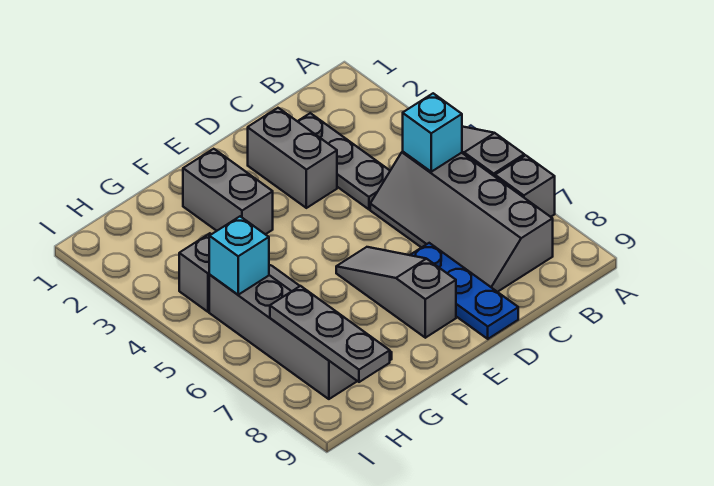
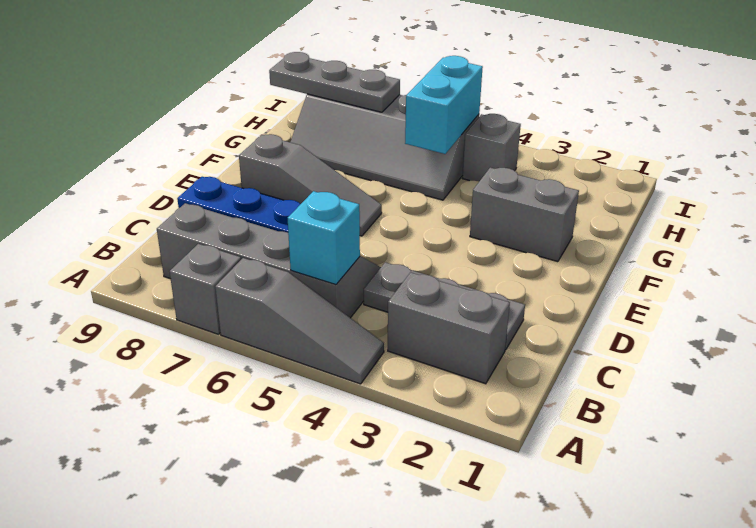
grey brick D2:D3 level 1 -> grey brick B2:B3 level 1
cyan brick H5 level 2 -> cyan brick G5:H5 level 2

